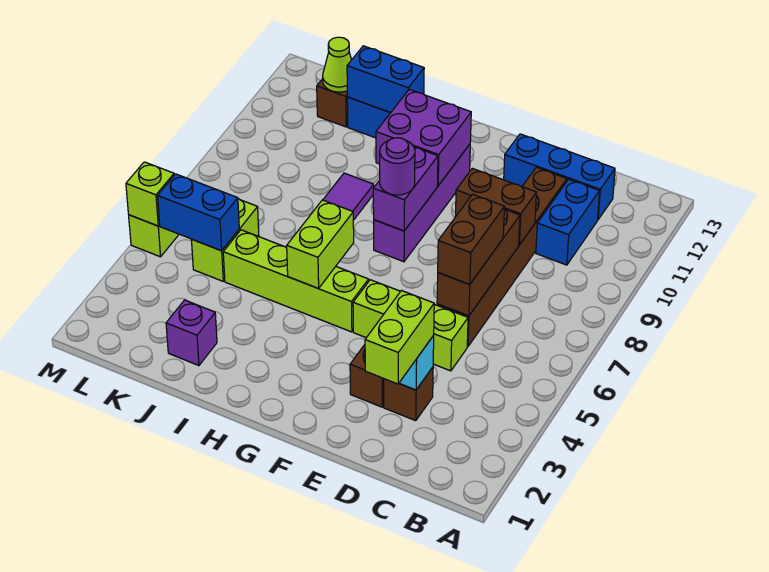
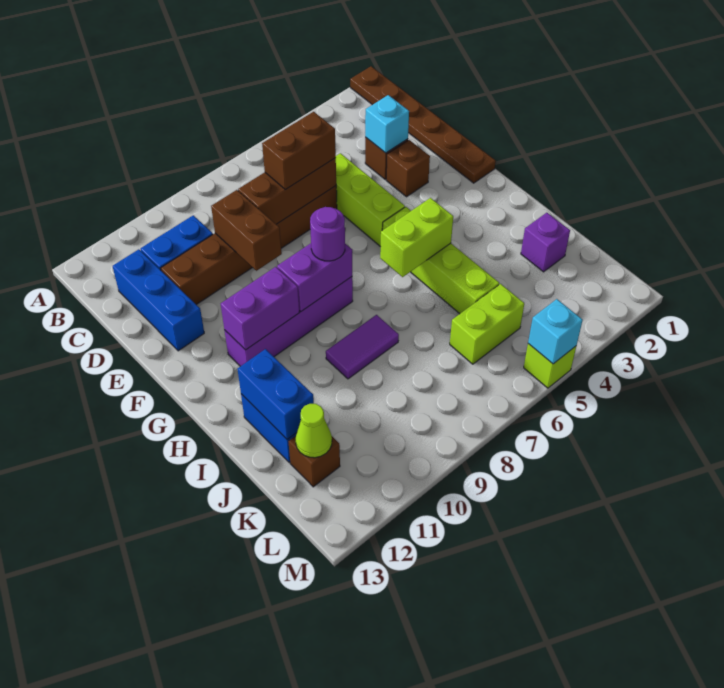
none -> brown plate A1:F1 level 1
lime brick D2:D3 level 3 -> none
purple brick G10:H11 level 2 -> purple brick G10:G11 level 2
blue brick K5:L5 level 2 -> none
lime brick M5 level 2 -> cyan brick M5 level 2

